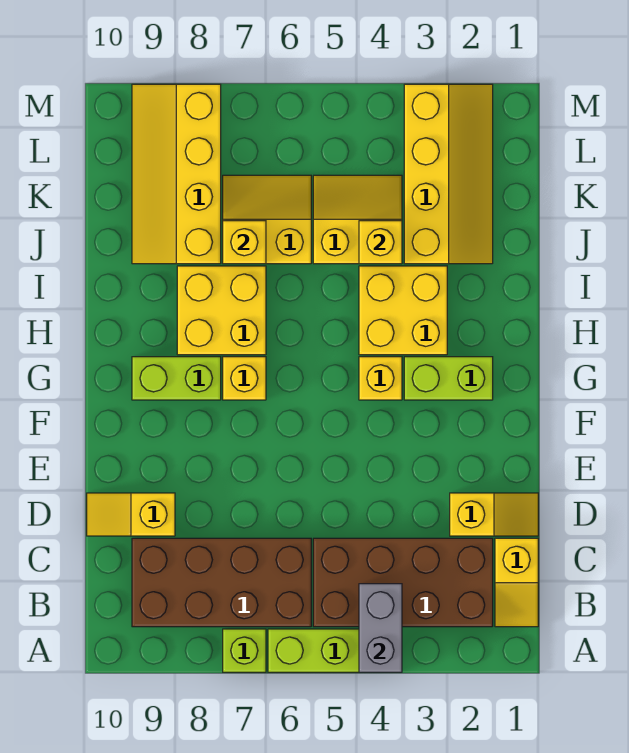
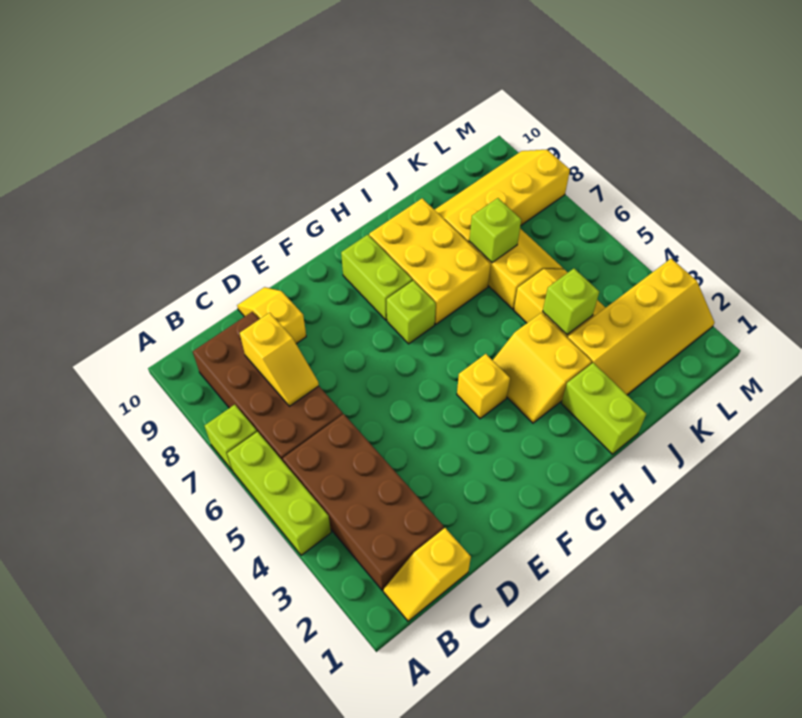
grey brick A4:B4 level 2 -> none
yellow slope D1:D2 level 1 top 2 -> yellow slope C7:C8 level 2 top 8
lime brick G2:G3 level 1 -> lime brick I1:I2 level 1
yellow brick G7 level 1 -> lime brick G7 level 1
yellow brick H3:I4 level 1 -> yellow slope H3:I4 level 1 top I
yellow brick H7:I8 level 1 -> yellow brick H7:I9 level 1
yellow brick J4 level 2 -> lime brick J4 level 2
yellow brick J7 level 2 -> lime brick J7 level 2

